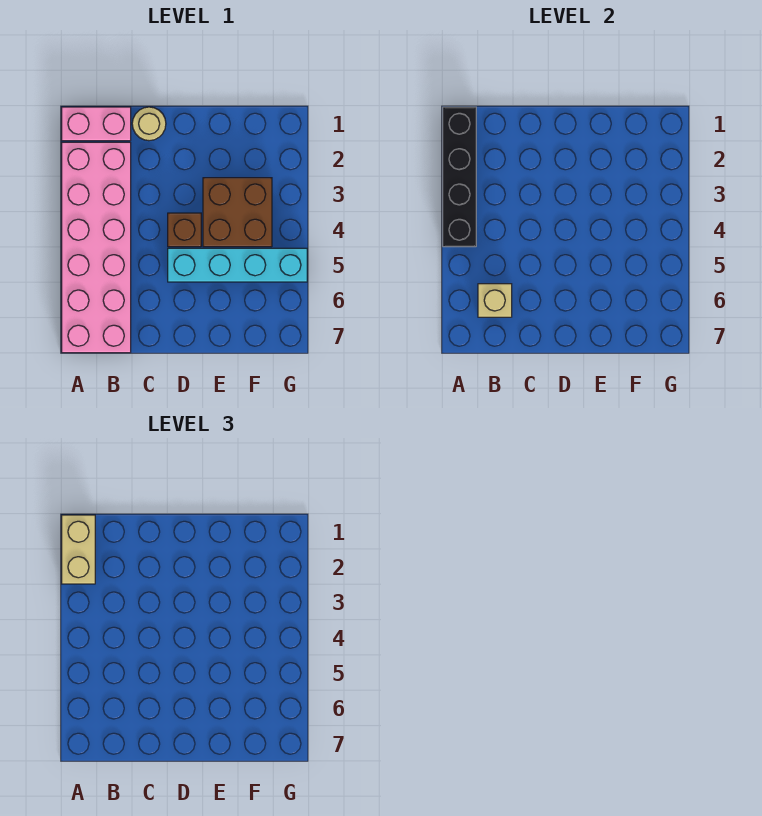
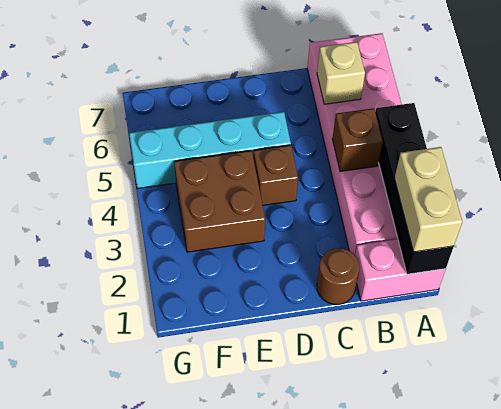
none -> brown brick B4 level 2
tan round brick C1 level 1 -> brown round brick C1 level 1

